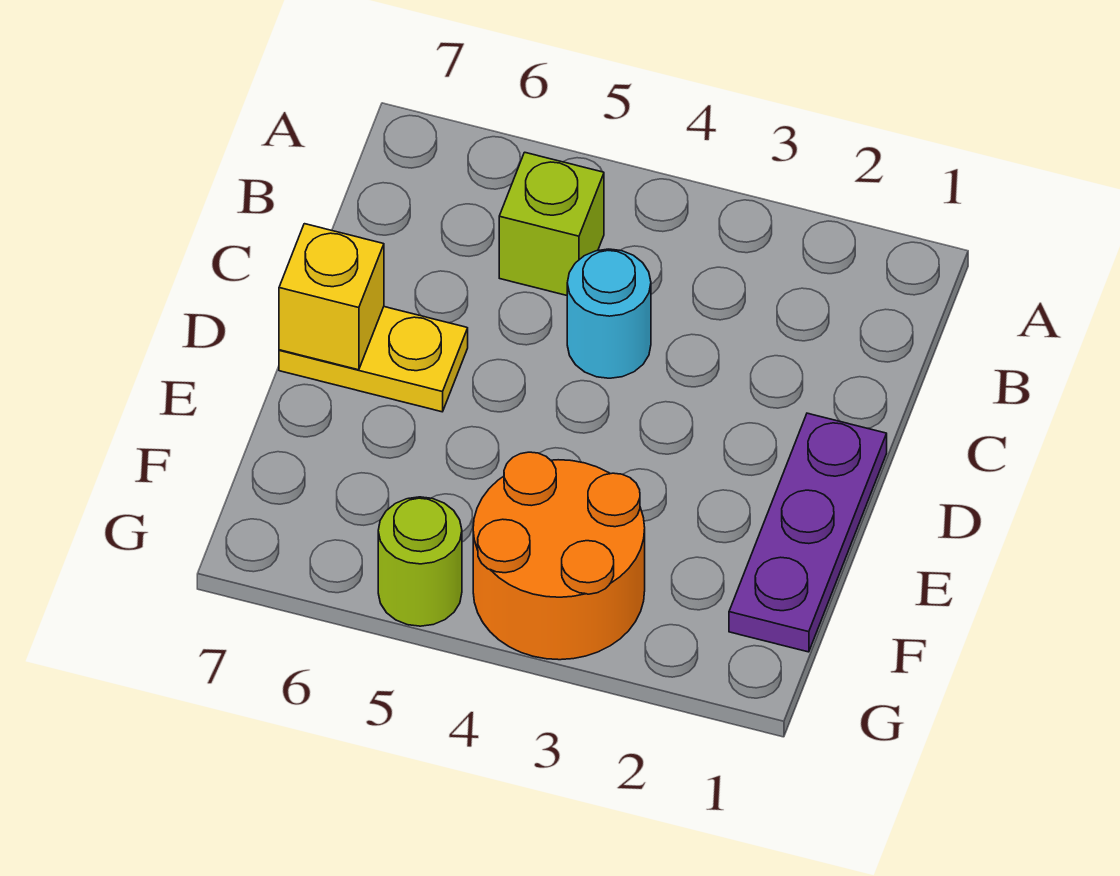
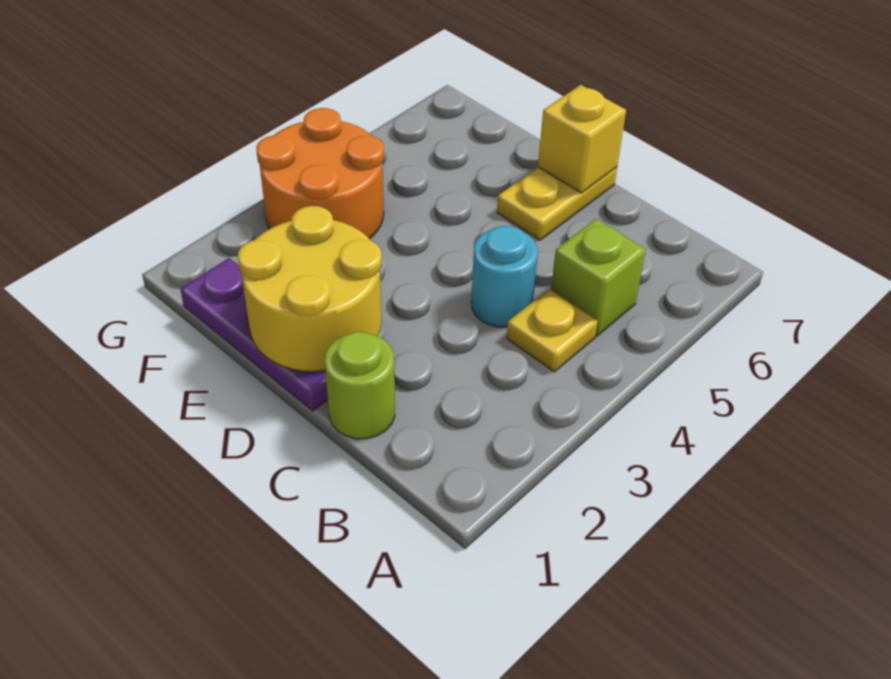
none -> yellow plate B4 level 1
none -> yellow round brick D1:E2 level 2
lime round brick G5 level 1 -> lime round brick C1 level 1

